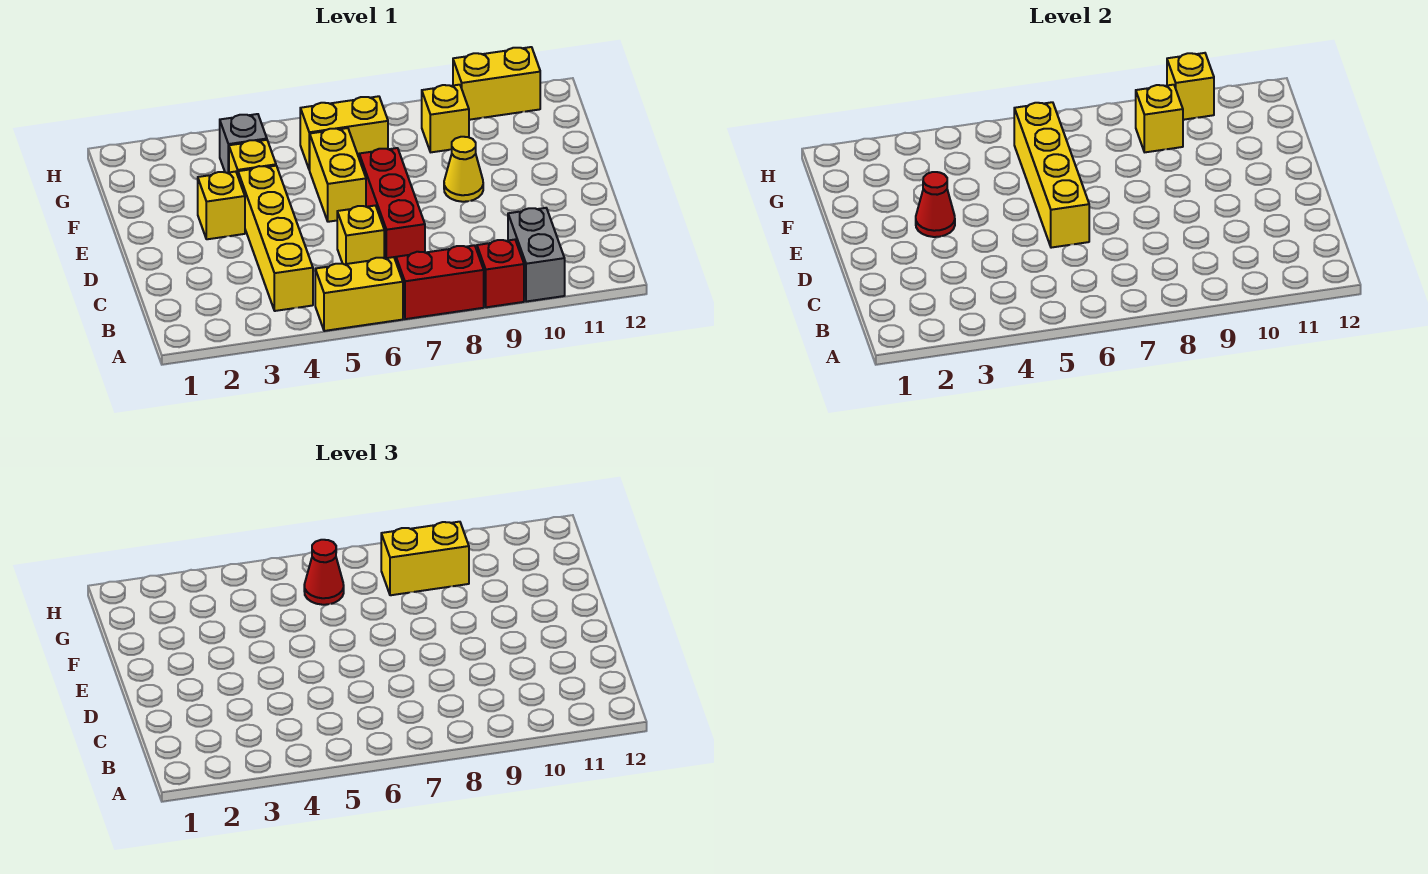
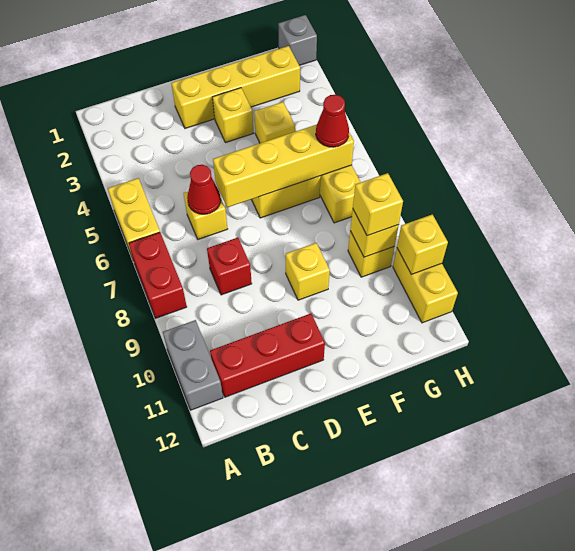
red brick A9 level 1 -> red brick C8 level 1
grey brick A10:B10 level 1 -> grey brick A10:A11 level 1
yellow brick B4:E4 level 1 -> yellow brick D2:G2 level 1
red brick C7:E7 level 1 -> red brick B11:D11 level 1
red cone E3 level 2 -> red cone C6 level 2
yellow cone E9 level 1 -> yellow brick E9 level 1
grey brick G4 level 1 -> grey brick H1 level 1
yellow brick G8:G9 level 3 -> yellow brick G9 level 3

